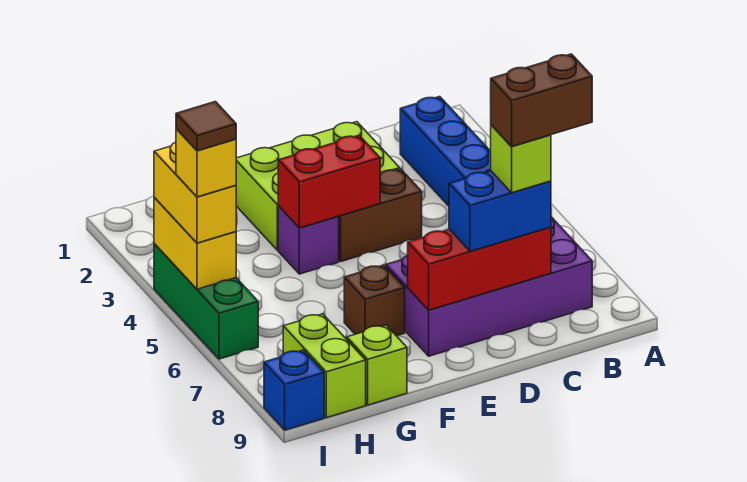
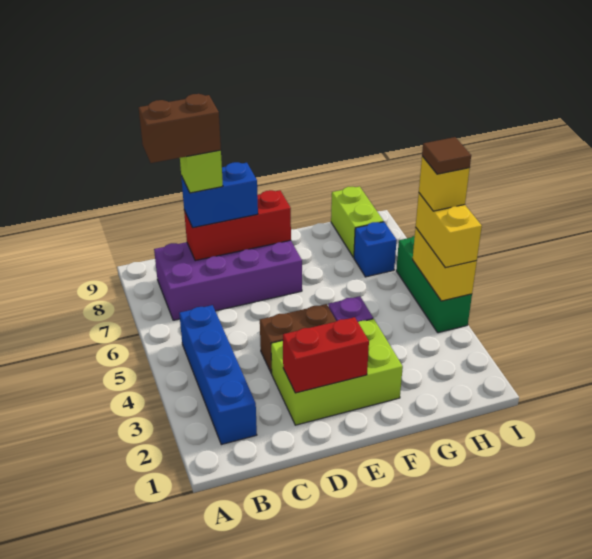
red brick E4:F4 level 2 -> red brick D2:E2 level 2
brown brick F7 level 1 -> none
lime brick G9 level 1 -> none
blue brick I9 level 1 -> blue brick H7 level 1

